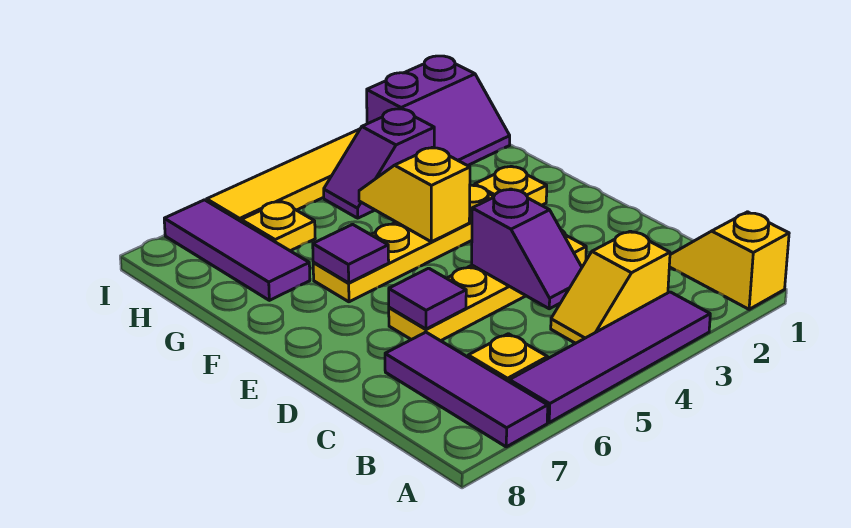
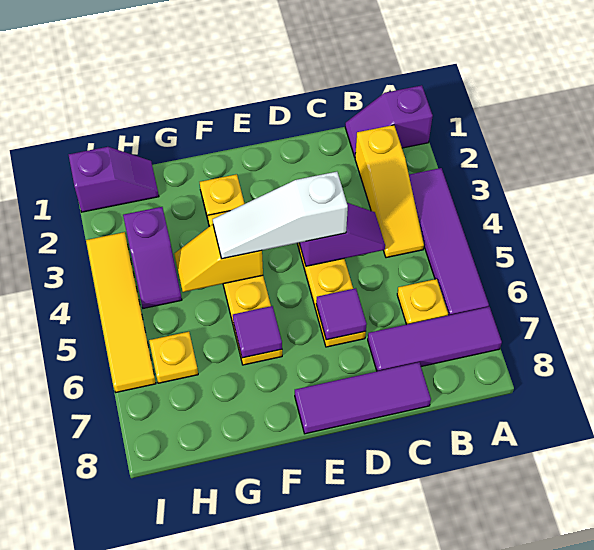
yellow slope A1:B1 level 1 top A -> purple slope A1:B1 level 1 top A
yellow slope B3:B4 level 1 top 3 -> yellow slope B2:B4 level 1 top 2
none -> white slope D4:F4 level 3 top D
purple tile G7:I7 level 1 -> purple tile C8:E8 level 1
purple slope H1:I2 level 1 top I -> purple slope H1:I1 level 1 top I

